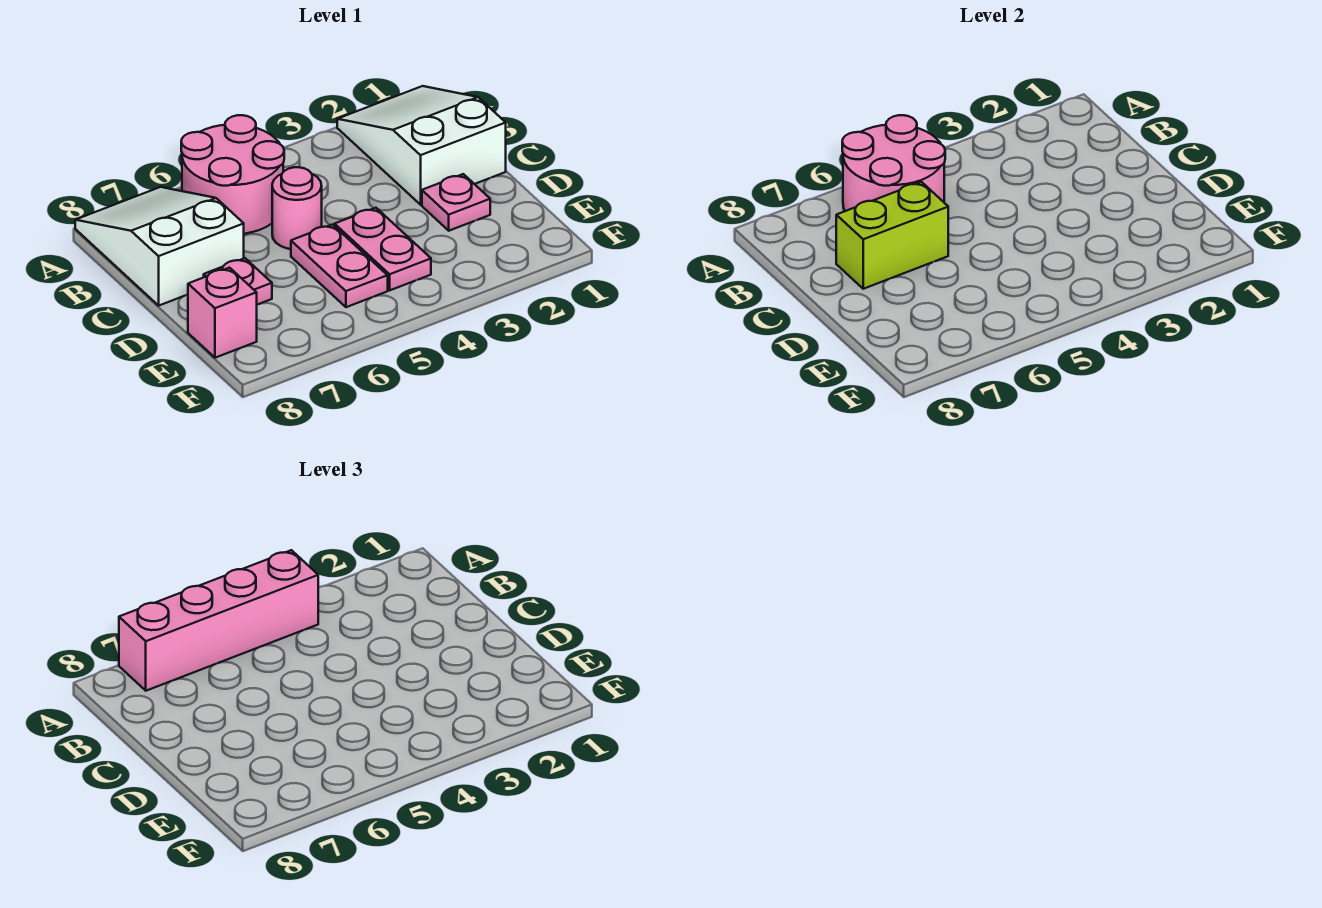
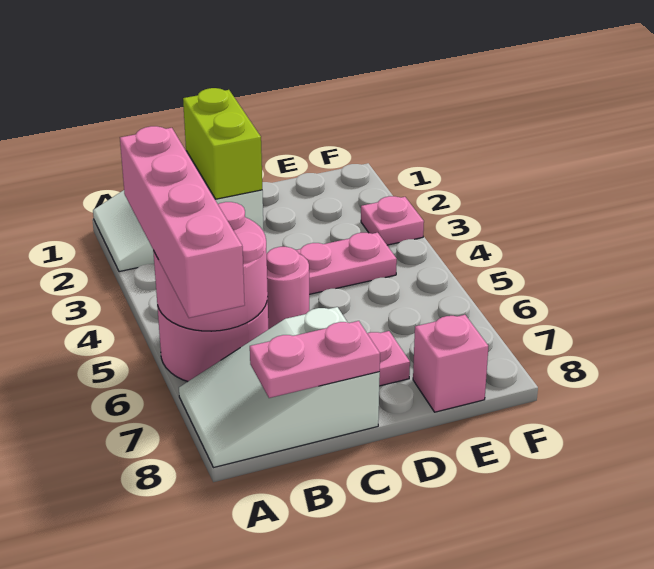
lime brick C6:C7 level 2 -> lime brick C1:C2 level 2
pink plate D2 level 1 -> pink plate F3 level 1
pink plate D5:E5 level 1 -> pink plate B8:C8 level 2

